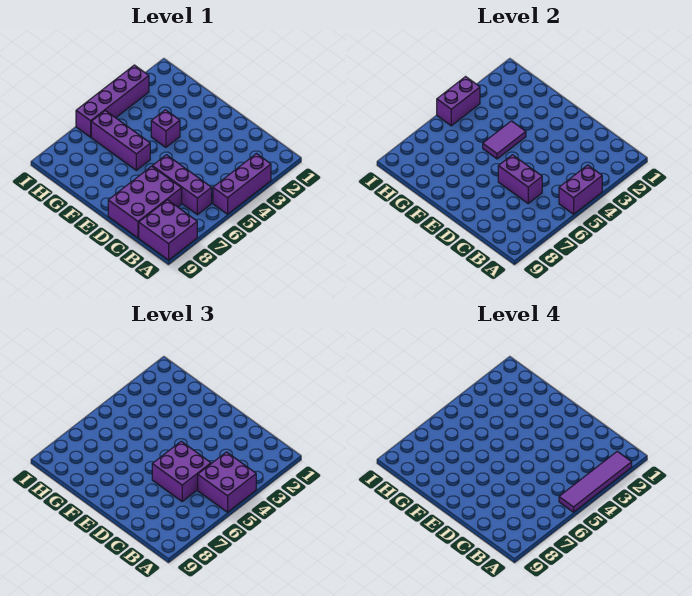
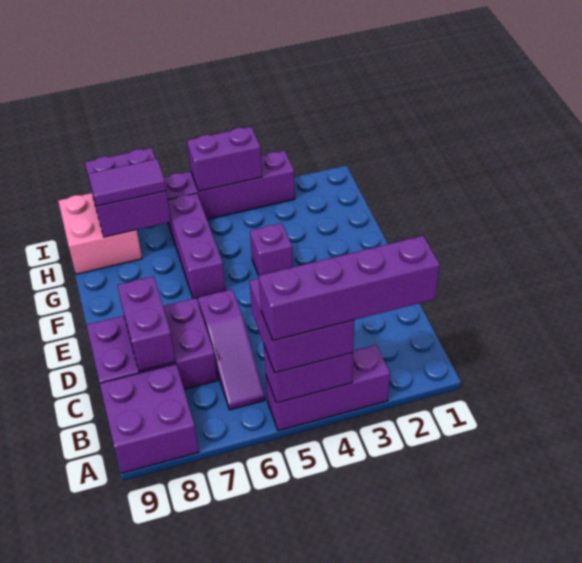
purple tile A2:A5 level 4 -> purple brick A2:A5 level 4
purple brick B6:D6 level 1 -> purple slope B6:D6 level 1 top D
purple brick C5:D6 level 3 -> purple brick H7:I8 level 2
purple brick C6:D6 level 2 -> purple brick C8:D8 level 2
purple tile F4:F5 level 2 -> purple tile H7:H8 level 3
none -> pink brick H8:I9 level 1

